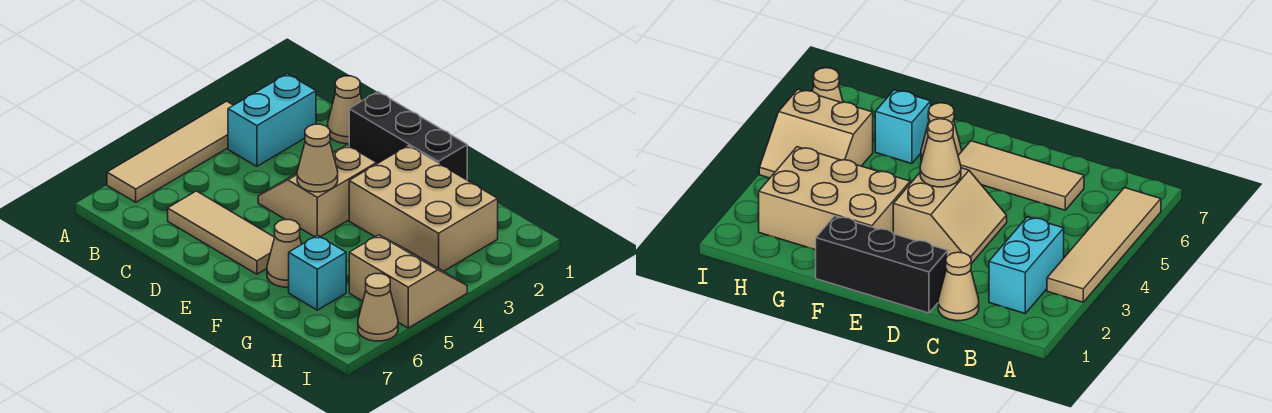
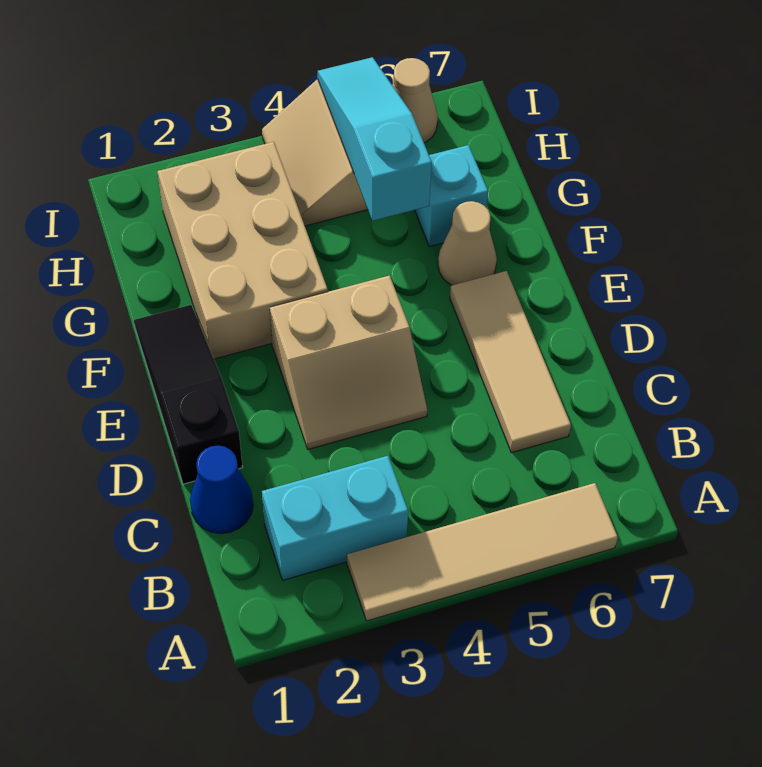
tan cone C1 level 1 -> blue cone C1 level 1
black brick D1:F1 level 1 -> black slope D1:F1 level 1 top D
tan cone E4 level 2 -> none
none -> cyan slope G5:I5 level 2 top G

